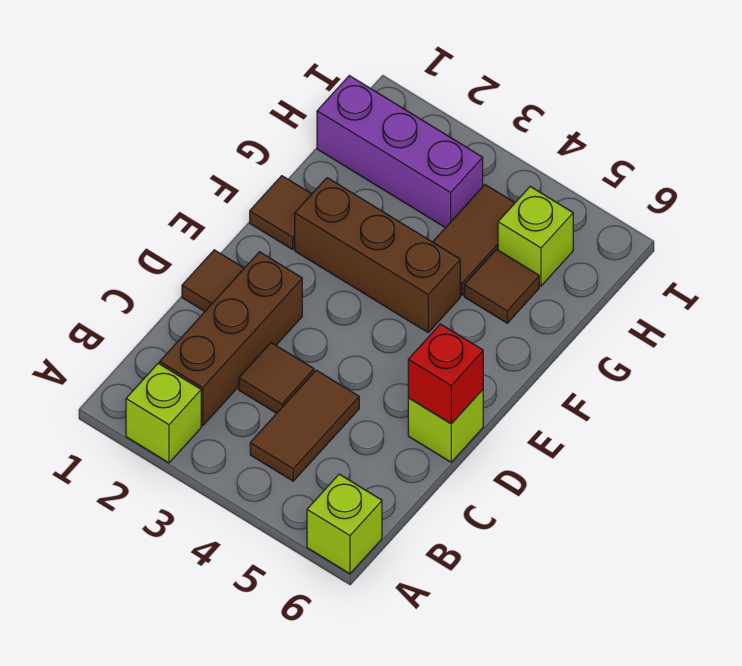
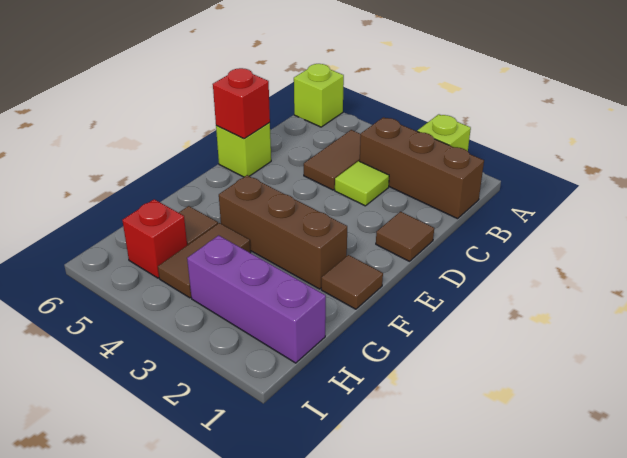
brown brick B2:D2 level 1 -> brown brick B1:B3 level 1
brown tile C3 level 1 -> lime tile C3 level 1
lime brick H5 level 1 -> red brick H5 level 1

